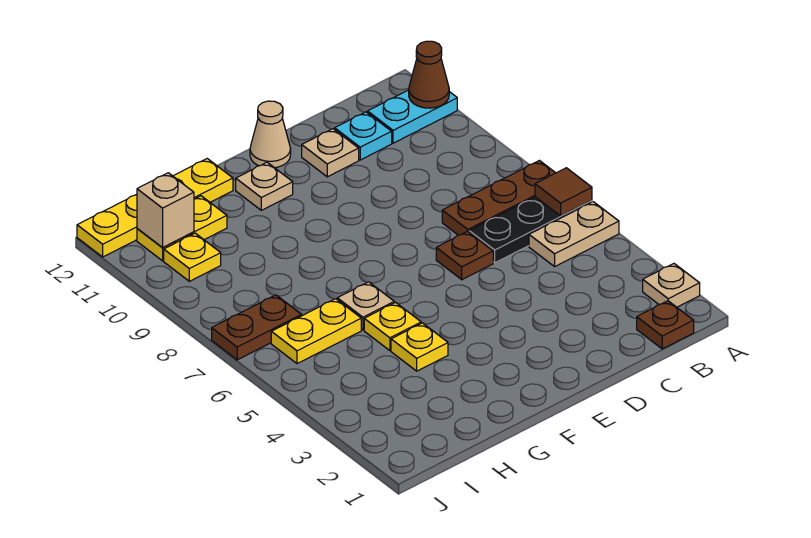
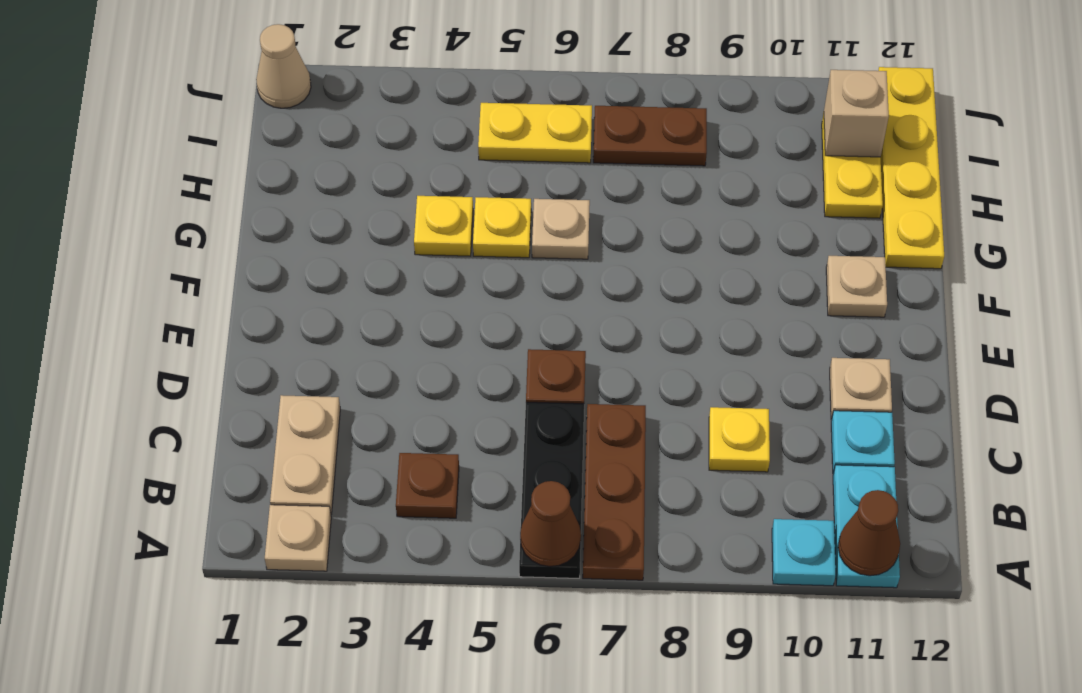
tan plate A5:B5 level 1 -> tan plate B2:C2 level 1
brown tile A6 level 2 -> brown cone A6 level 2
none -> cyan plate A10 level 1
brown plate B1 level 1 -> brown plate B4 level 1
tan cone E12 level 1 -> tan cone J1 level 1
yellow plate H6:I6 level 1 -> yellow plate I5:I6 level 1
brown plate I7:J7 level 1 -> brown plate I7:I8 level 1
yellow plate I10 level 1 -> yellow plate C9 level 1

